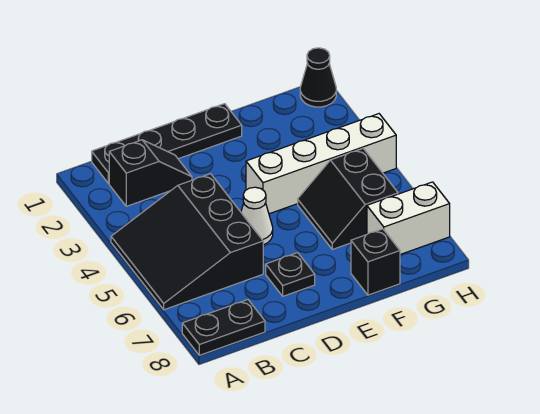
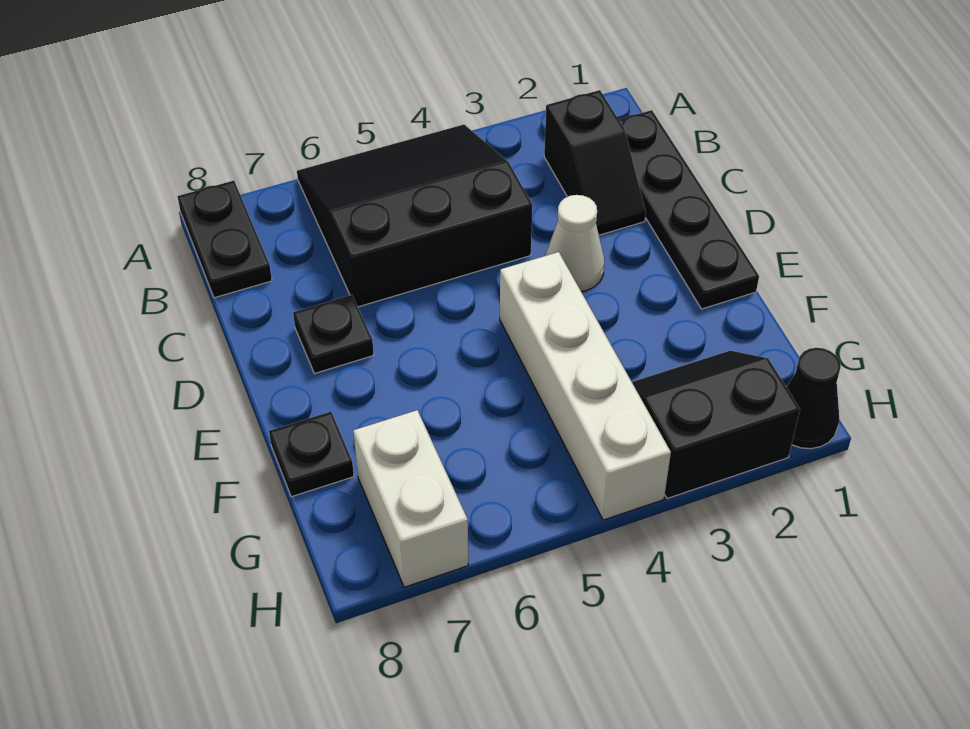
white cone D5 level 1 -> white cone D3 level 1
black slope F5:G6 level 1 top G -> black slope G2:H3 level 1 top H
black brick F8 level 1 -> black plate F8 level 1

